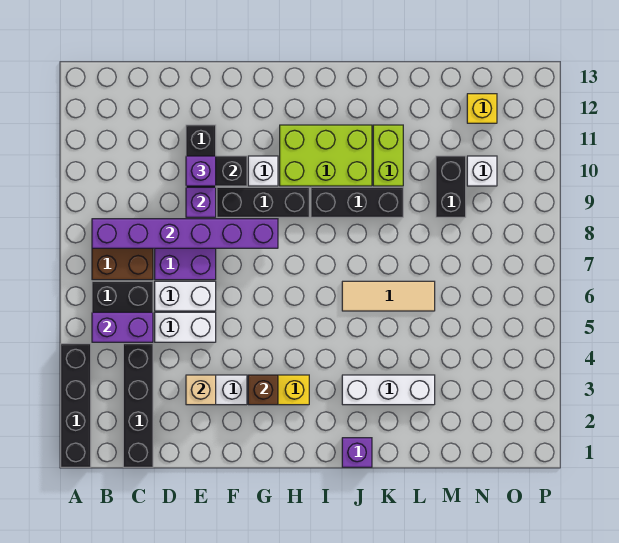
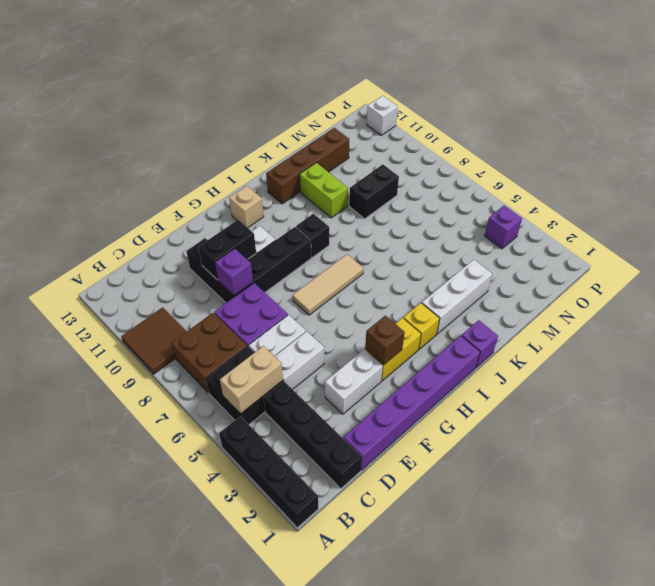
none -> brown tile A9:B10 level 1
purple brick B5:C5 level 2 -> tan brick B5:C5 level 2
purple brick B8:G8 level 2 -> purple brick D1:I1 level 1
tan brick E3 level 2 -> tan brick H12 level 1
purple brick E10 level 3 -> purple brick O4 level 1
lime brick H10:J11 level 1 -> none
black brick I9:K9 level 1 -> black brick I9 level 1
tan tile J6:L6 level 1 -> tan tile G7:I7 level 1
none -> brown brick J12:M12 level 1
black brick M9:M10 level 1 -> black brick L9:M9 level 1
white brick N10 level 1 -> white brick P12 level 1
yellow brick N12 level 1 -> yellow brick I3 level 1

